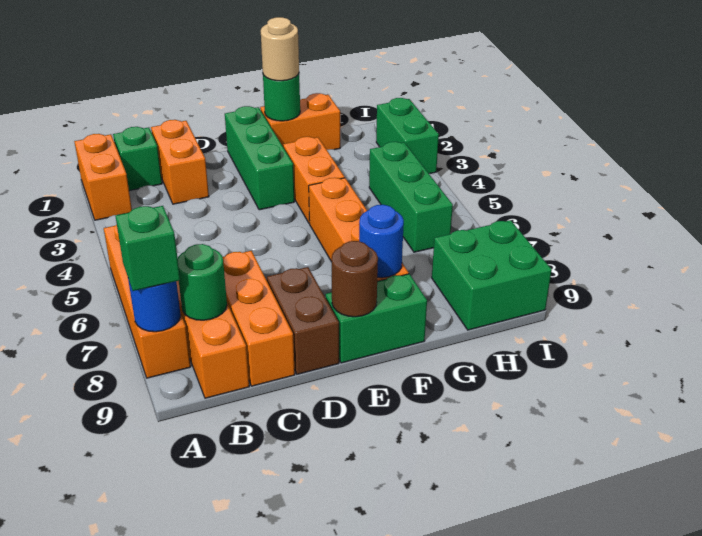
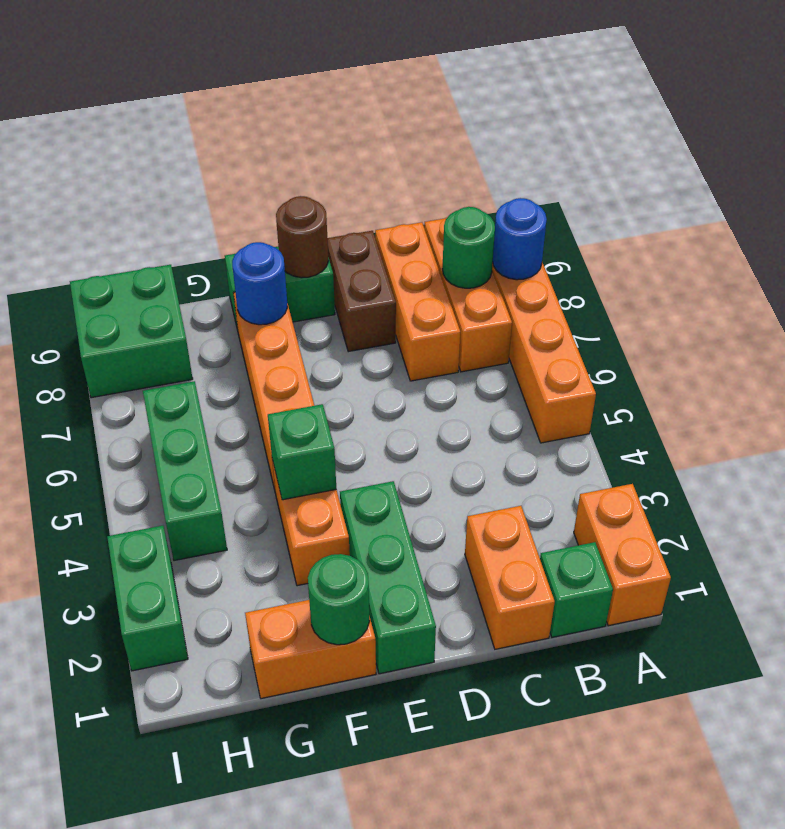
green brick A8 level 3 -> green brick F4 level 2
tan round brick F1 level 3 -> none

